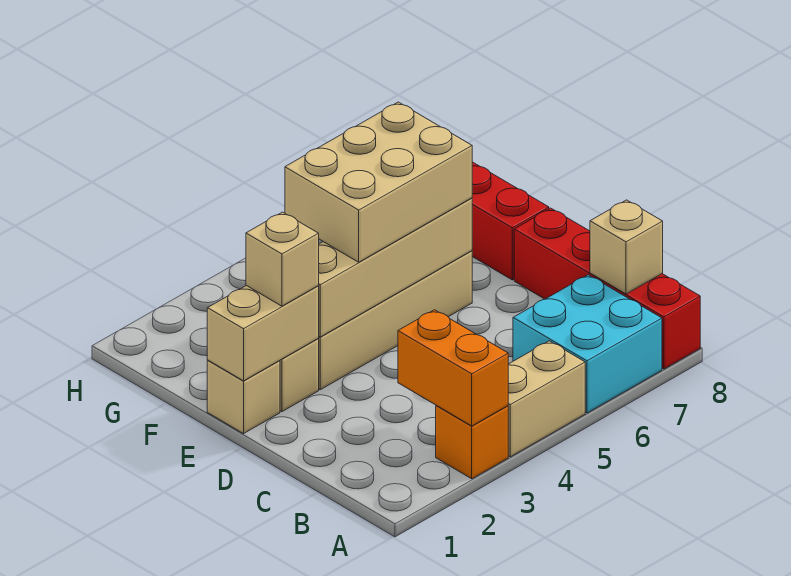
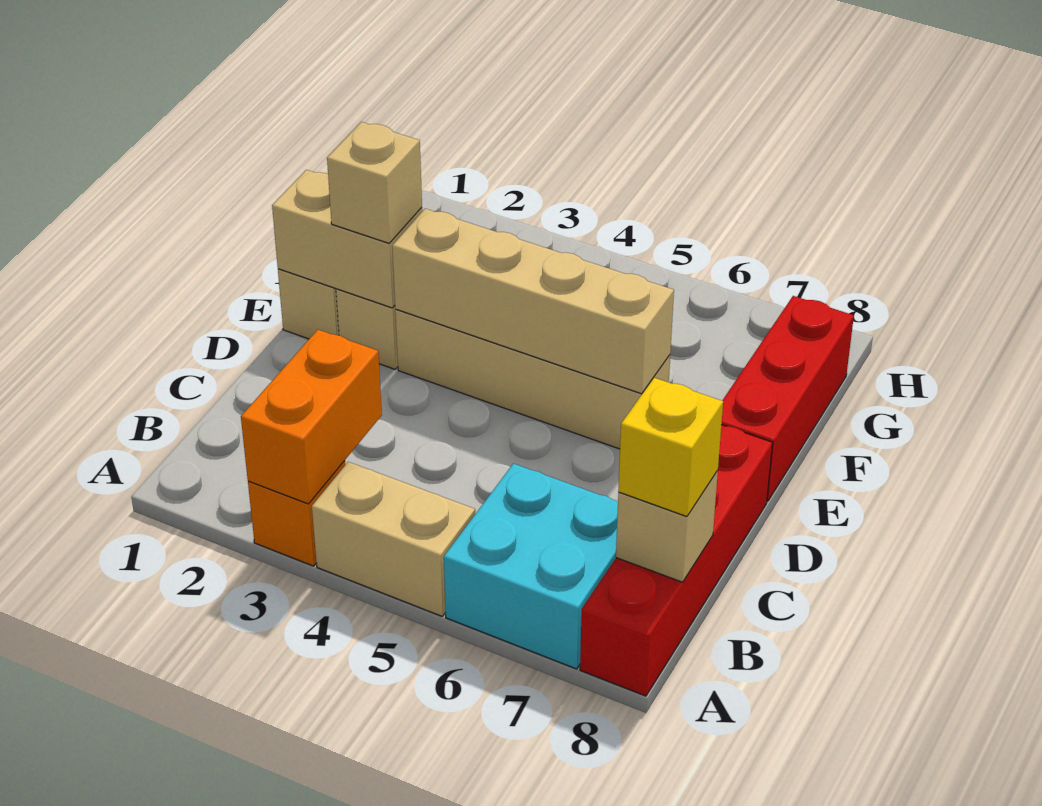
none -> yellow brick B8 level 3
tan brick E4:F6 level 3 -> none

